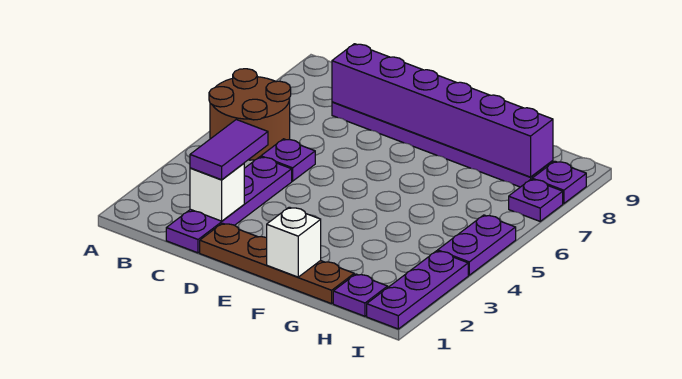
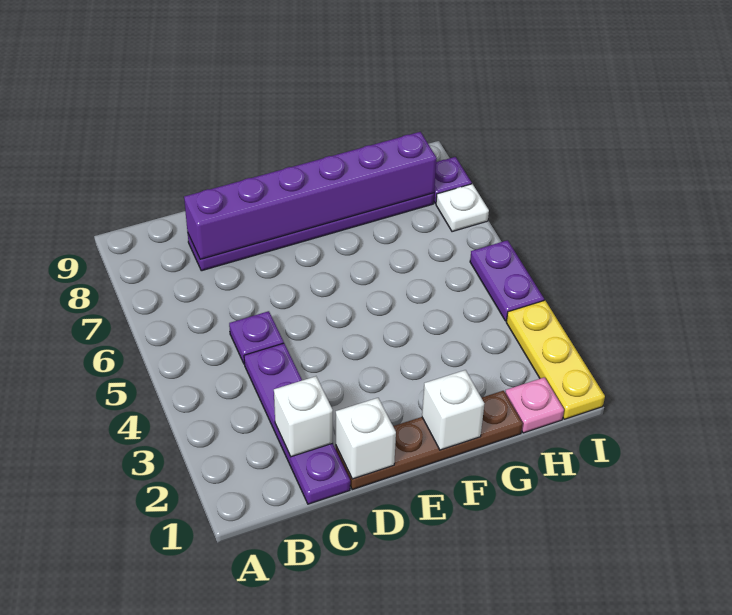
brown round brick A5:B6 level 1 -> none
purple tile C2:C3 level 3 -> none
none -> white brick D1 level 2
purple plate H1 level 1 -> pink plate H1 level 1
purple plate I1:I3 level 1 -> yellow plate I1:I3 level 1
purple plate I7 level 1 -> white plate I7 level 1

